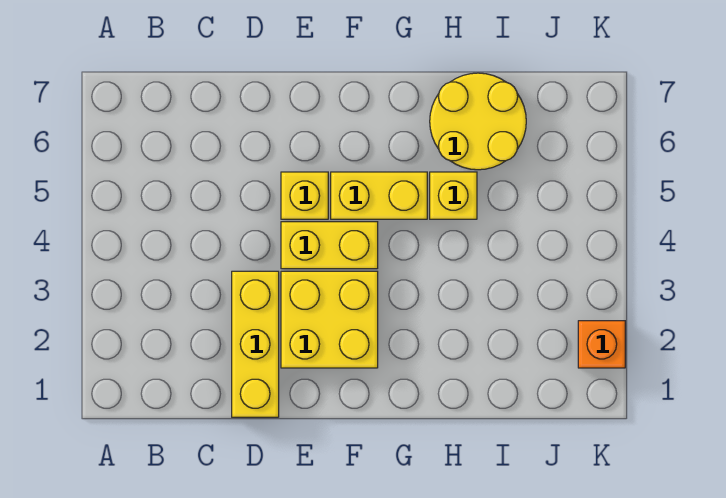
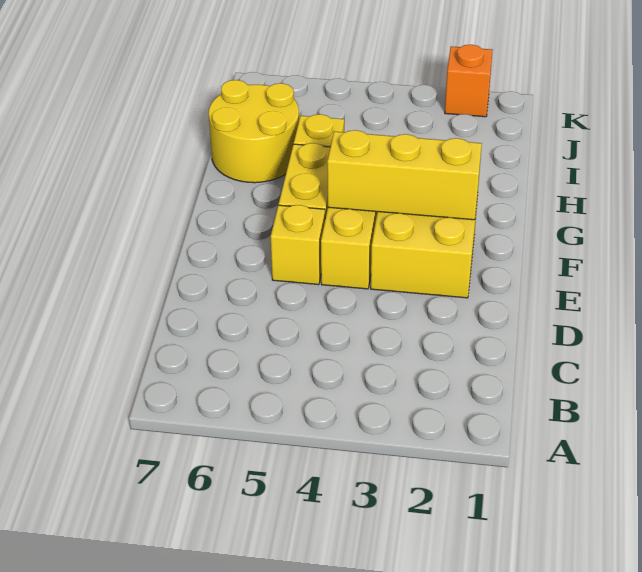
yellow brick D1:D3 level 1 -> yellow brick F2:F4 level 2

